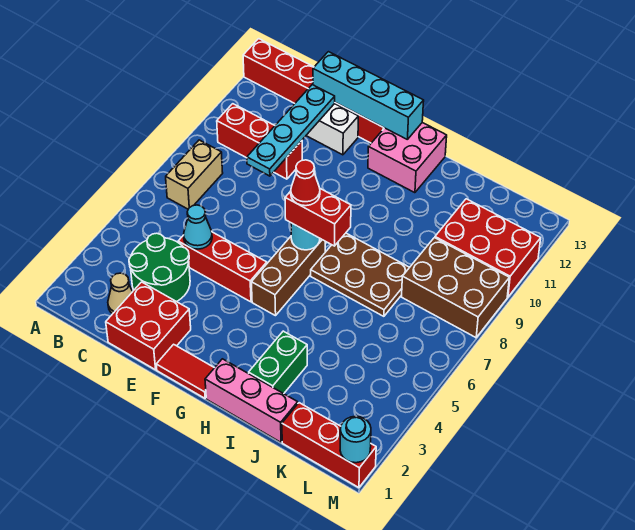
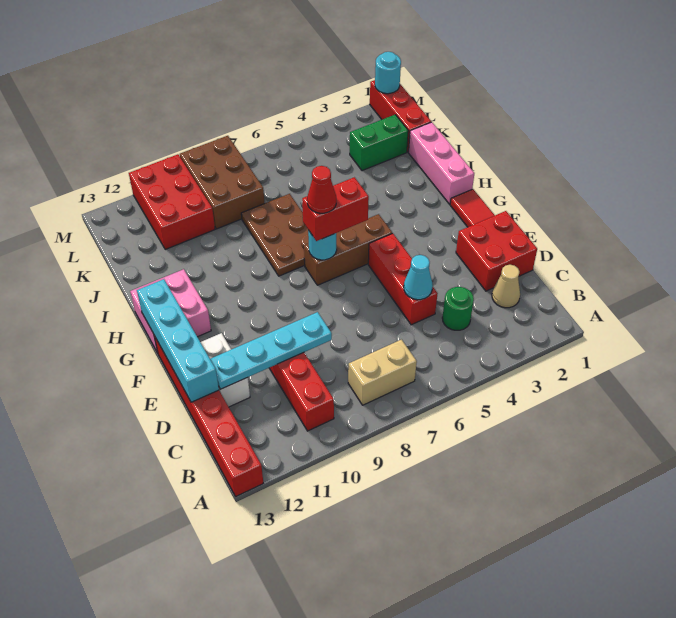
green round brick C3:D4 level 1 -> green round brick C4 level 1
red brick G7:H7 level 3 -> red brick G6:G7 level 3
green brick I2:I3 level 1 -> green brick K2:K3 level 1

